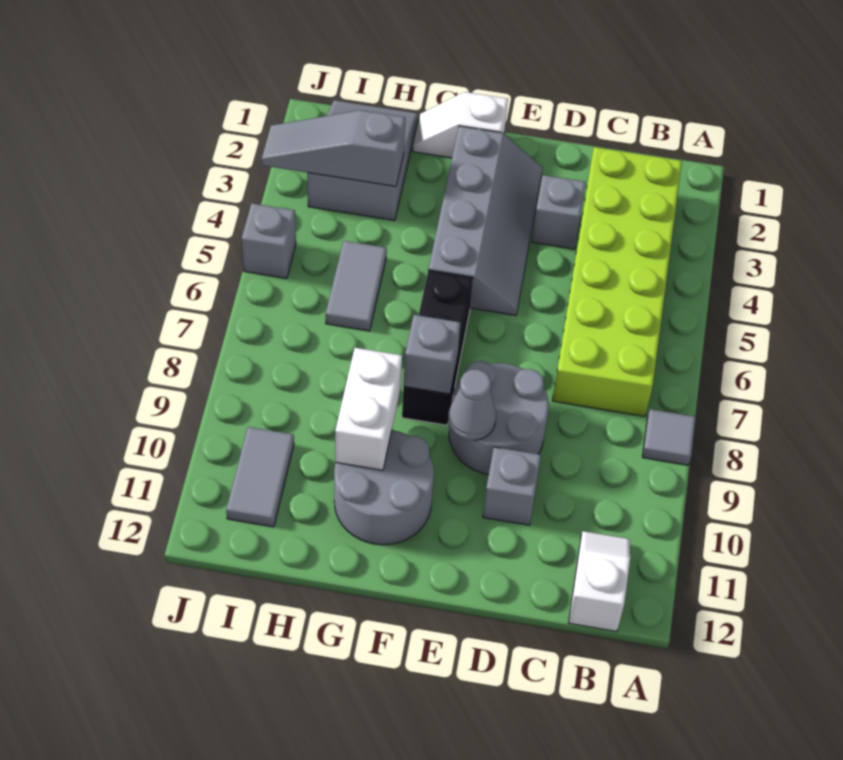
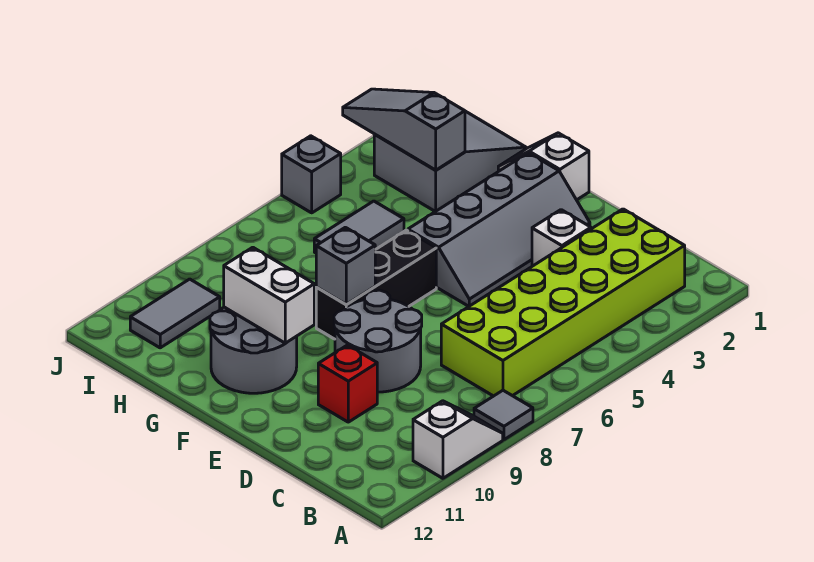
white slope B11:B12 level 1 top 12 -> white slope A9:A10 level 1 top 10
grey brick D3 level 1 -> white brick D3 level 1
grey brick D10 level 1 -> red brick D10 level 1
grey cone E9 level 2 -> none
white brick G9:G10 level 2 -> white brick F10:G10 level 2

